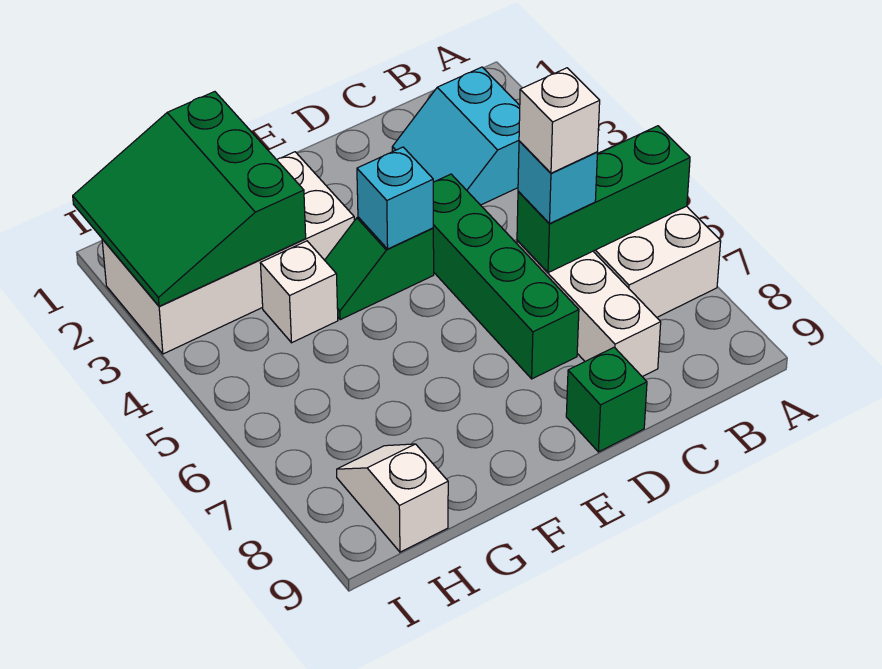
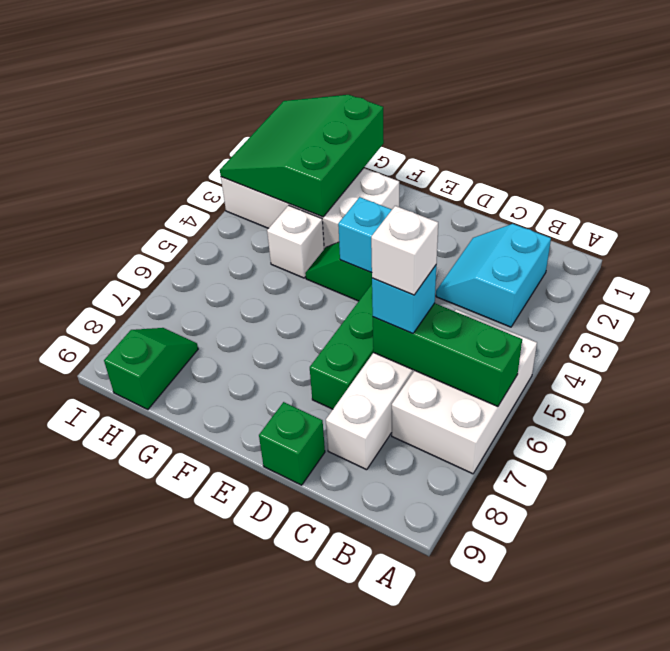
white slope H8:H9 level 1 top 9 -> green slope H8:H9 level 1 top 9

